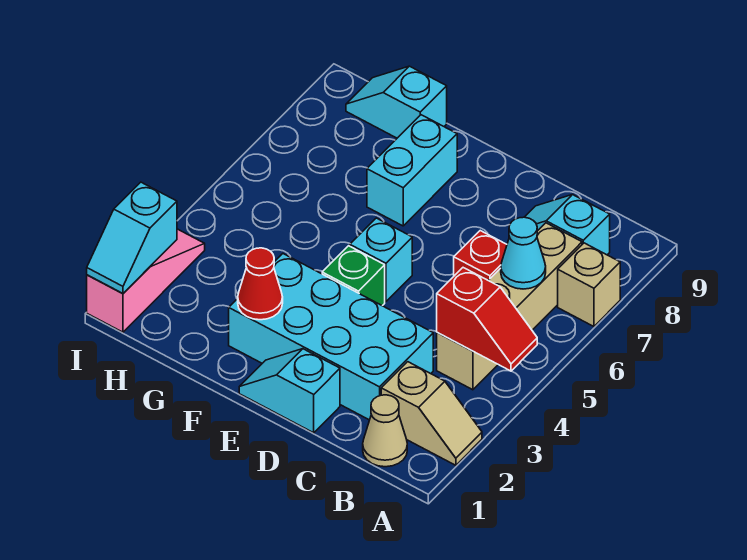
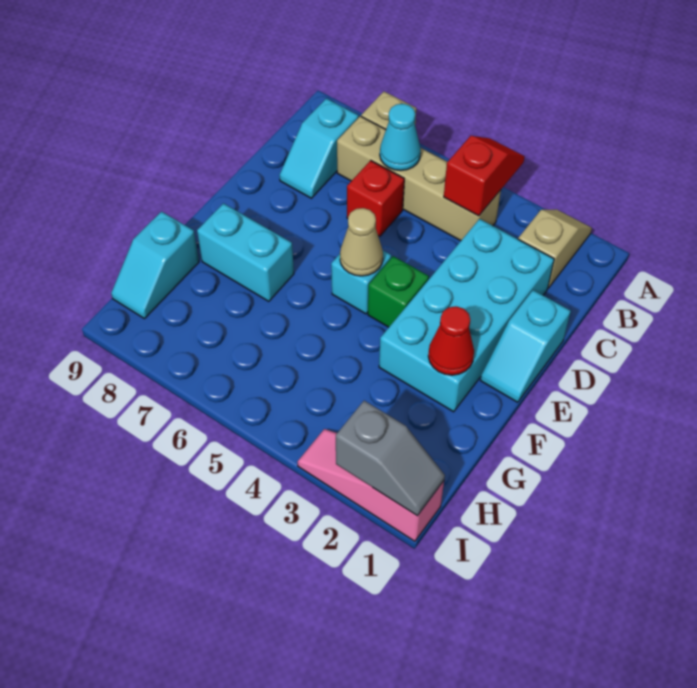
tan cone B1 level 1 -> tan cone E5 level 2
cyan slope I1:I2 level 2 top 2 -> grey slope I1:I2 level 2 top 2

